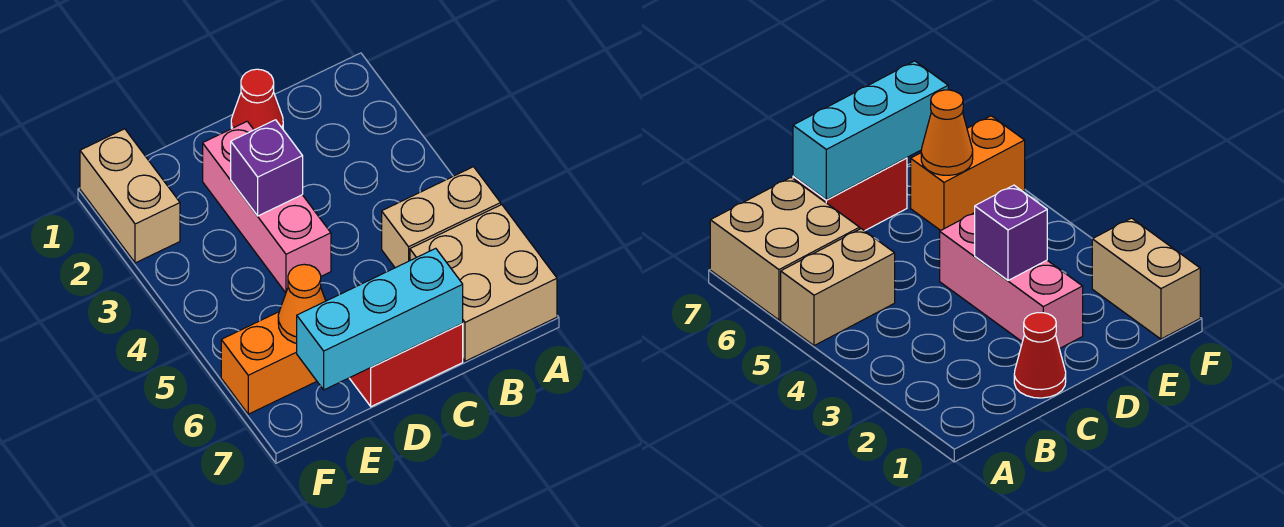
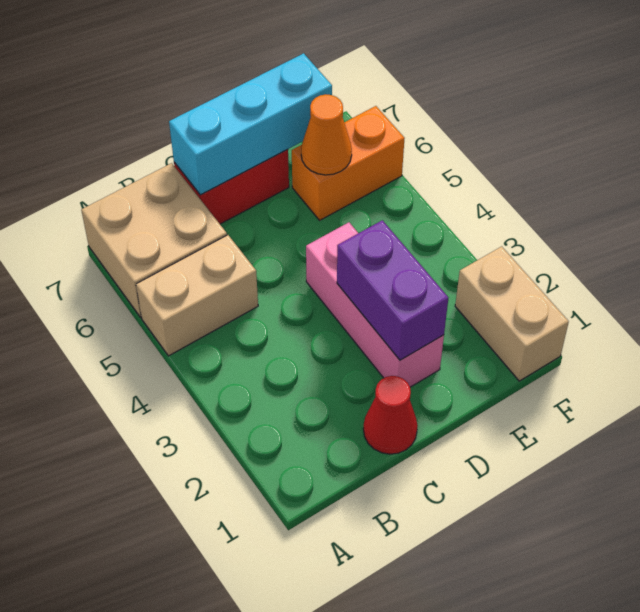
purple brick D3 level 2 -> purple brick D2:D3 level 2

